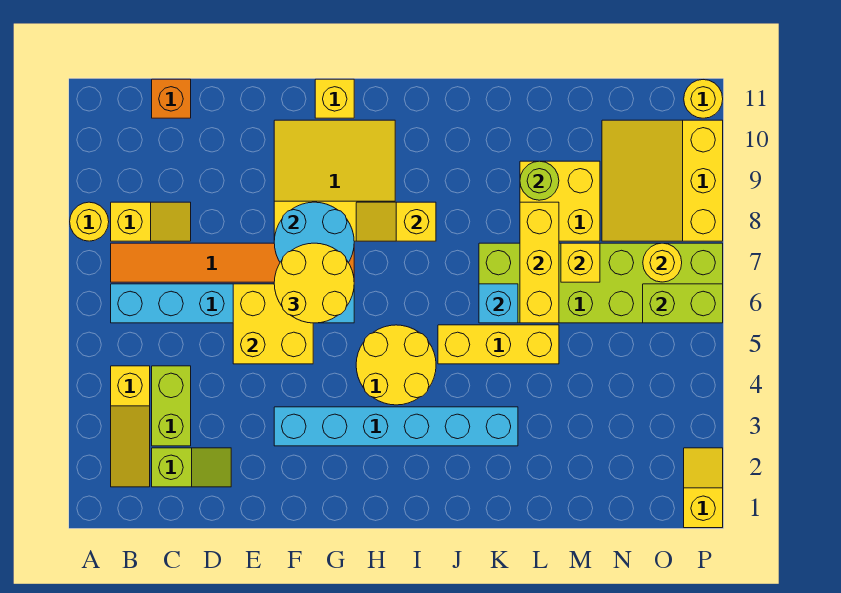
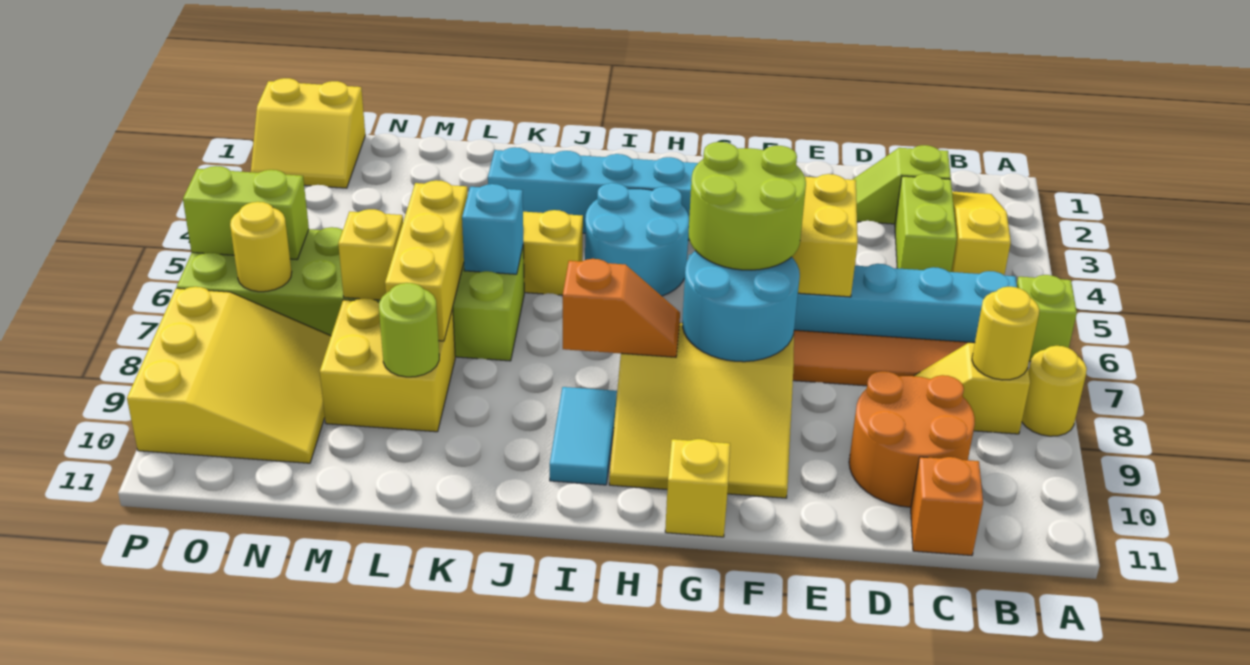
none -> lime brick A6 level 1
none -> orange round brick C9:D10 level 1
yellow round brick F6:G7 level 3 -> lime round brick F6:G7 level 3
yellow round brick H4:I5 level 1 -> cyan round brick H4:I5 level 1
yellow slope H8:I8 level 2 top I -> orange slope H8:I8 level 2 top I
none -> cyan tile I9:I10 level 1
yellow slope P1:P2 level 1 top 1 -> yellow slope O1:P2 level 1 top 1
yellow round brick P11 level 1 -> yellow round brick B8 level 2

